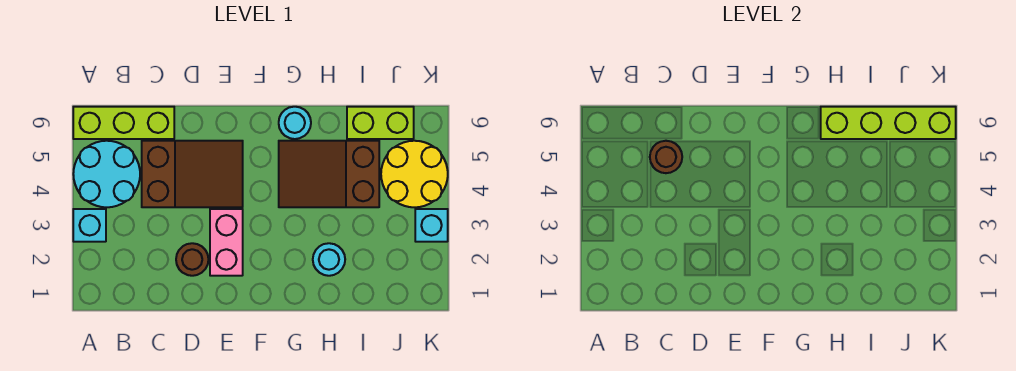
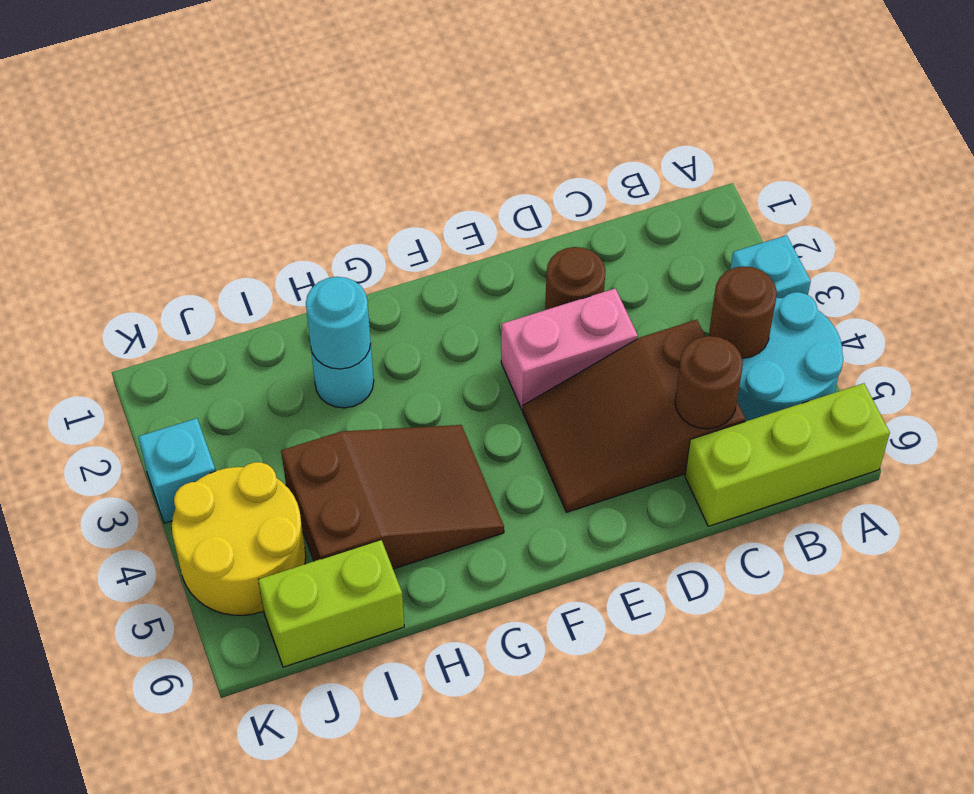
none -> brown round brick B4 level 2
pink brick E2:E3 level 1 -> pink brick D3:E3 level 1
cyan round brick G6 level 1 -> cyan round brick H2 level 2
lime brick H6:K6 level 2 -> none

